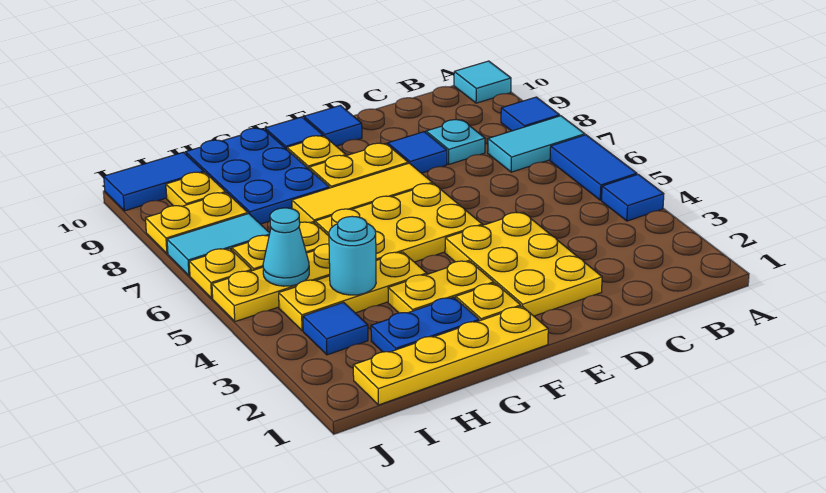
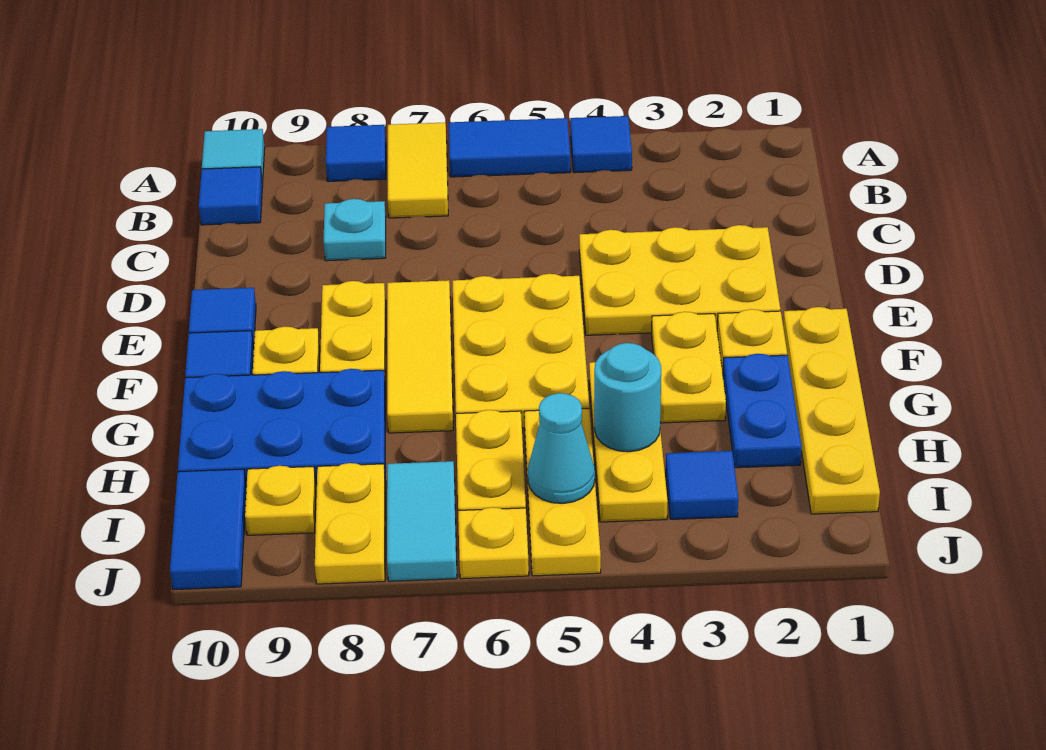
cyan tile A7:B7 level 1 -> yellow tile A7:B7 level 1
blue tile D8 level 1 -> blue tile B10 level 1

